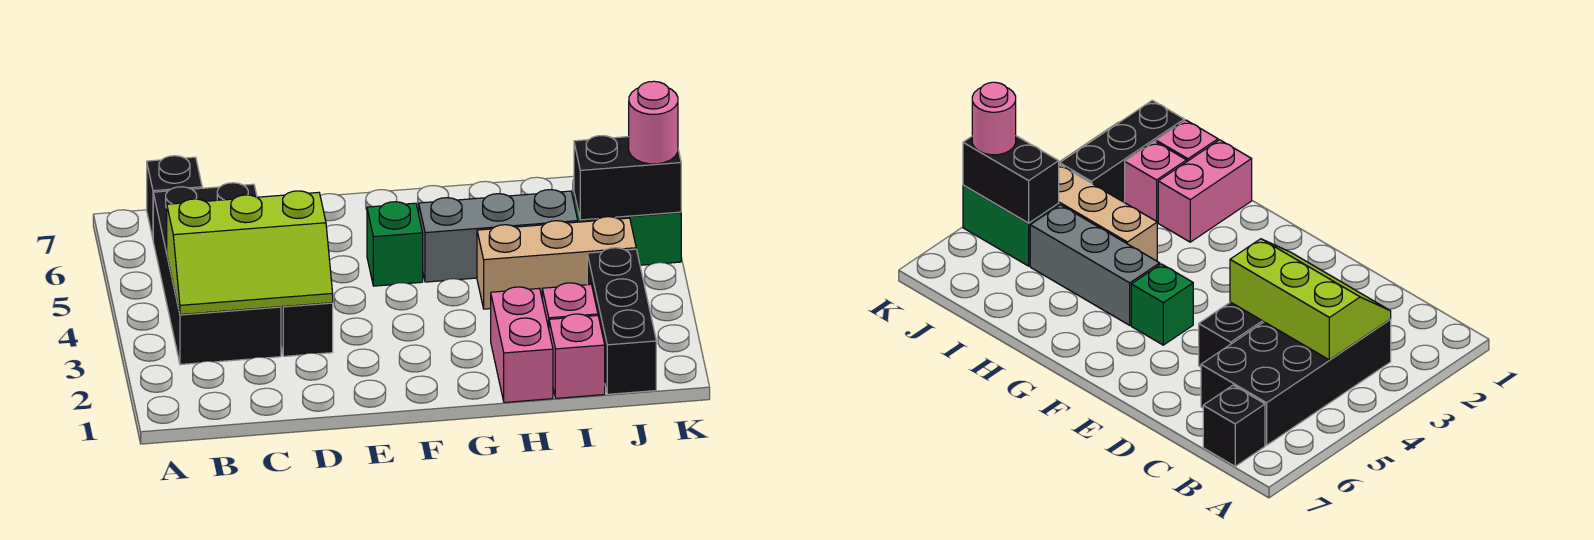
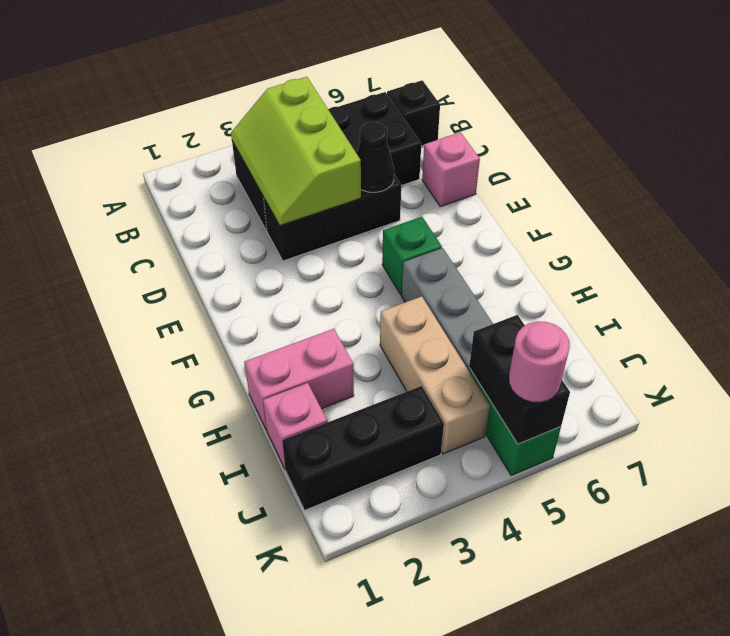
none -> black cone D5 level 2
pink brick I2 level 1 -> pink brick D7 level 1

